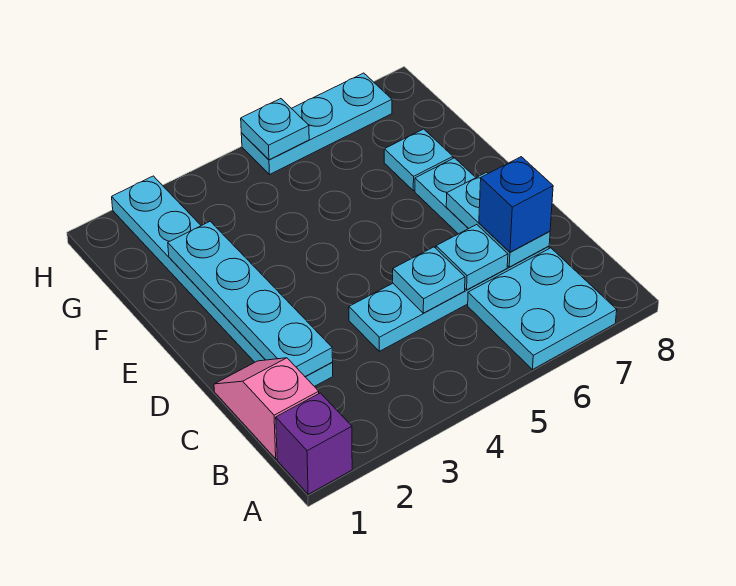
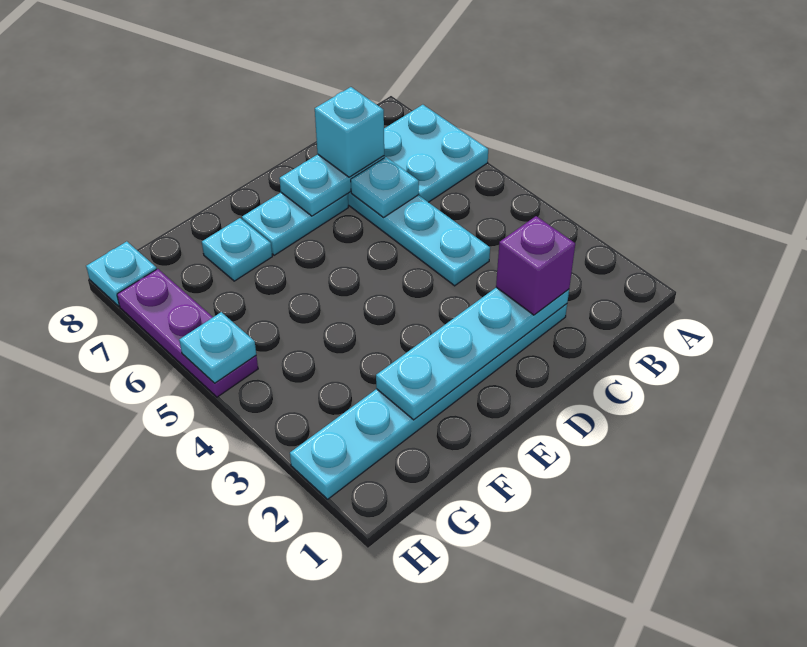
purple brick A1 level 1 -> purple brick C2 level 3
pink slope B1:C1 level 1 top B -> none
cyan plate C5 level 2 -> cyan plate H8 level 1
blue brick C7 level 3 -> cyan brick C7 level 3
cyan plate H5:H7 level 1 -> purple plate H5:H7 level 1

